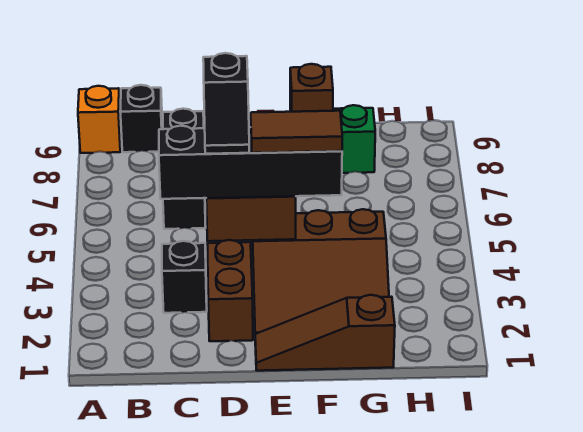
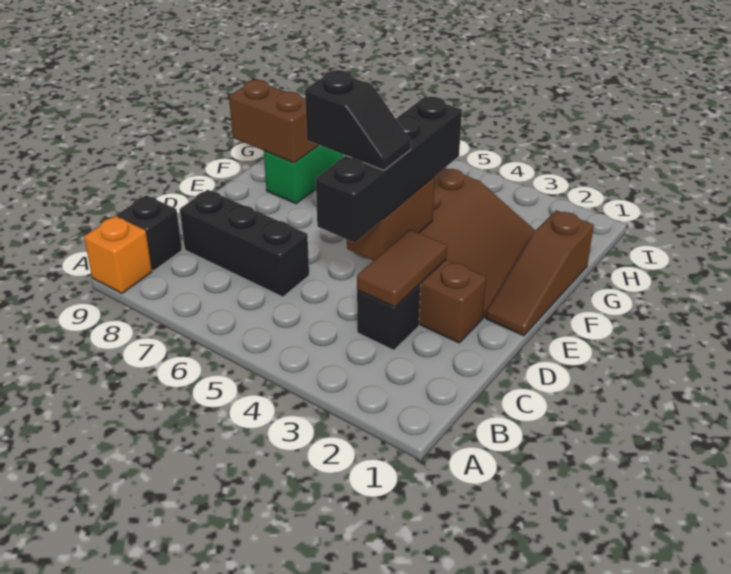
brown tile E4:F4 level 4 -> brown tile C3:D3 level 2
brown brick F8 level 2 -> brown brick F8:F9 level 2

